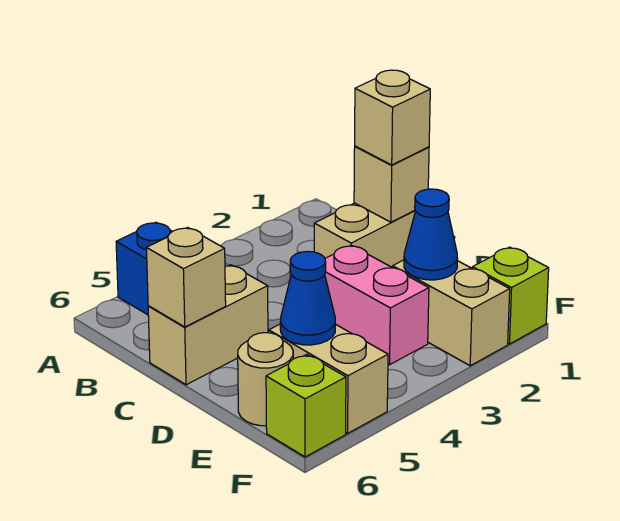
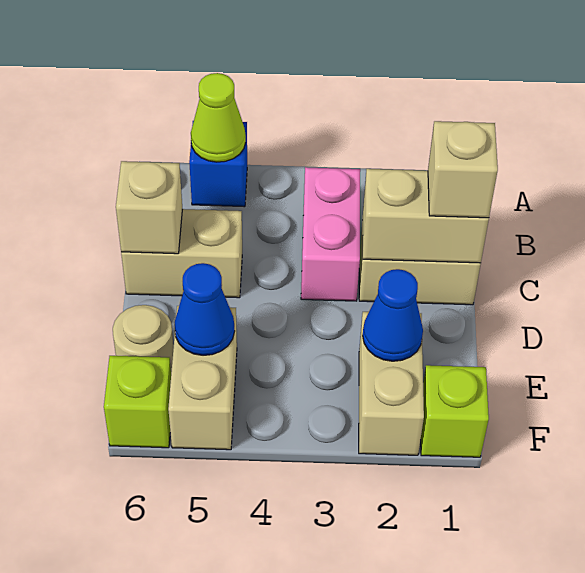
none -> lime cone A5 level 2
tan brick C1 level 2 -> tan brick C1:C2 level 2
pink brick D3:E3 level 1 -> pink brick B3:C3 level 1

